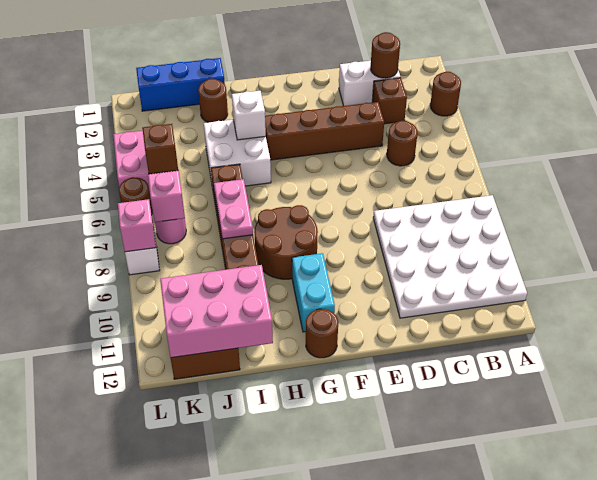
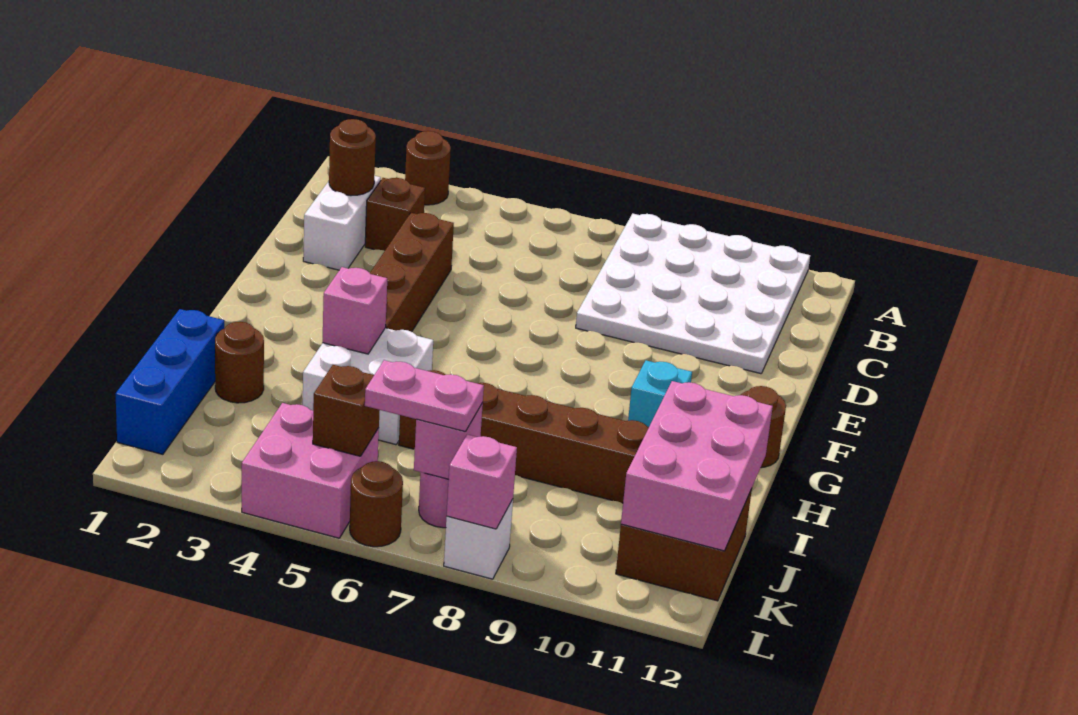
brown round brick C5 level 1 -> none
brown round brick G8:H9 level 1 -> none
cyan brick G10:G11 level 1 -> cyan brick G10 level 1
white brick H4 level 2 -> pink brick H4 level 2
pink plate I7:I8 level 2 -> pink plate K6:K7 level 3

